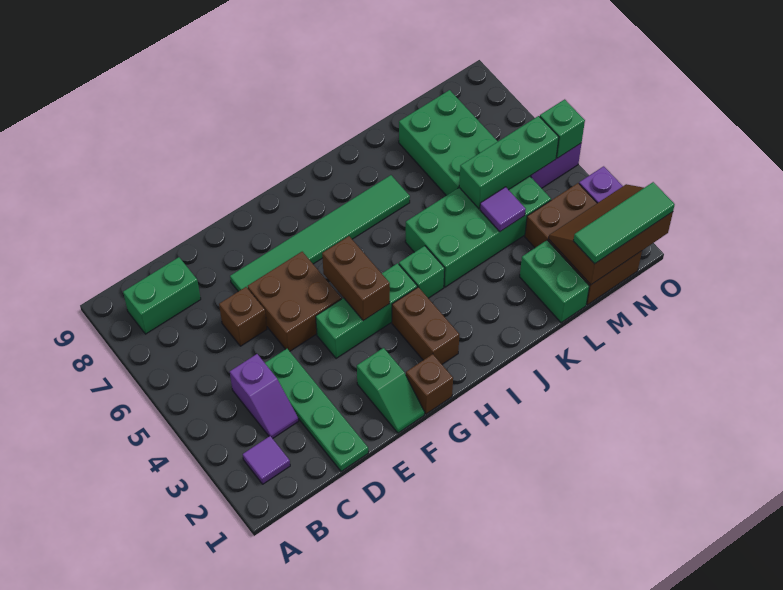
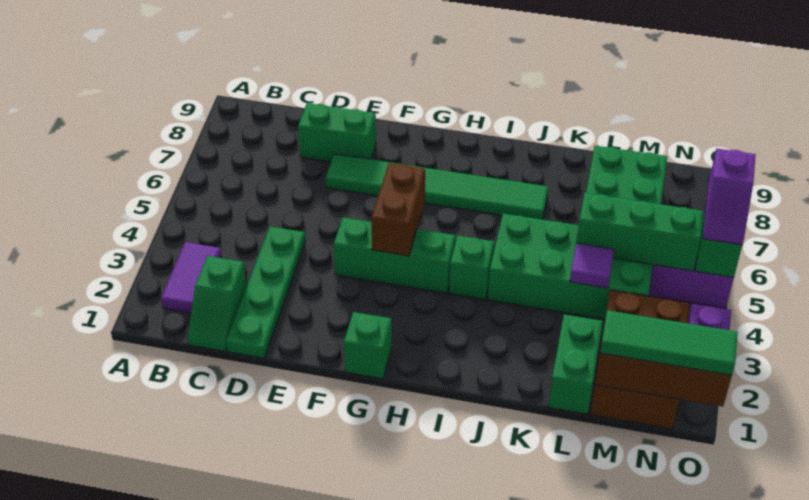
purple tile B2 level 1 -> purple tile B2:B3 level 1
green brick B8:C8 level 1 -> green brick D8:E8 level 1
purple slope C3:C4 level 1 top 4 -> purple slope O5:O6 level 3 top 6
brown brick D6 level 1 -> none
brown brick E5:F6 level 1 -> none
green slope F1:F2 level 1 top 2 -> green slope C1:C2 level 1 top 2
brown brick G1 level 1 -> green brick G1 level 1
brown brick H2:H3 level 1 -> none

